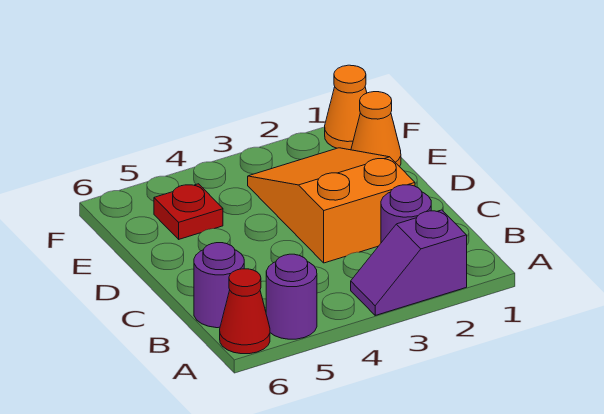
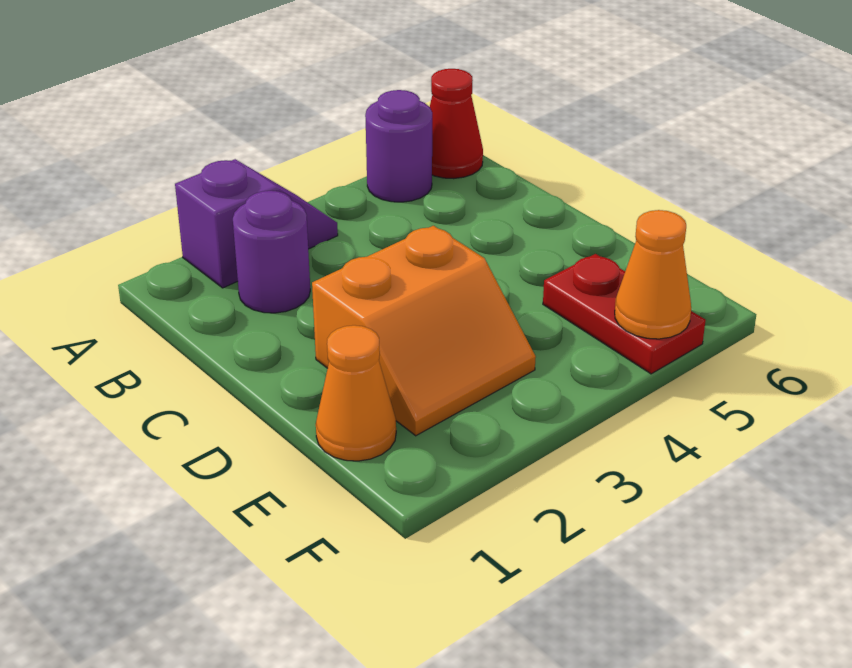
purple round brick B6 level 1 -> none
orange slope C2:E3 level 1 top C -> orange slope D2:E3 level 1 top D
red plate E5 level 1 -> red plate E5:F5 level 1
orange cone F1 level 1 -> orange cone F5 level 2

